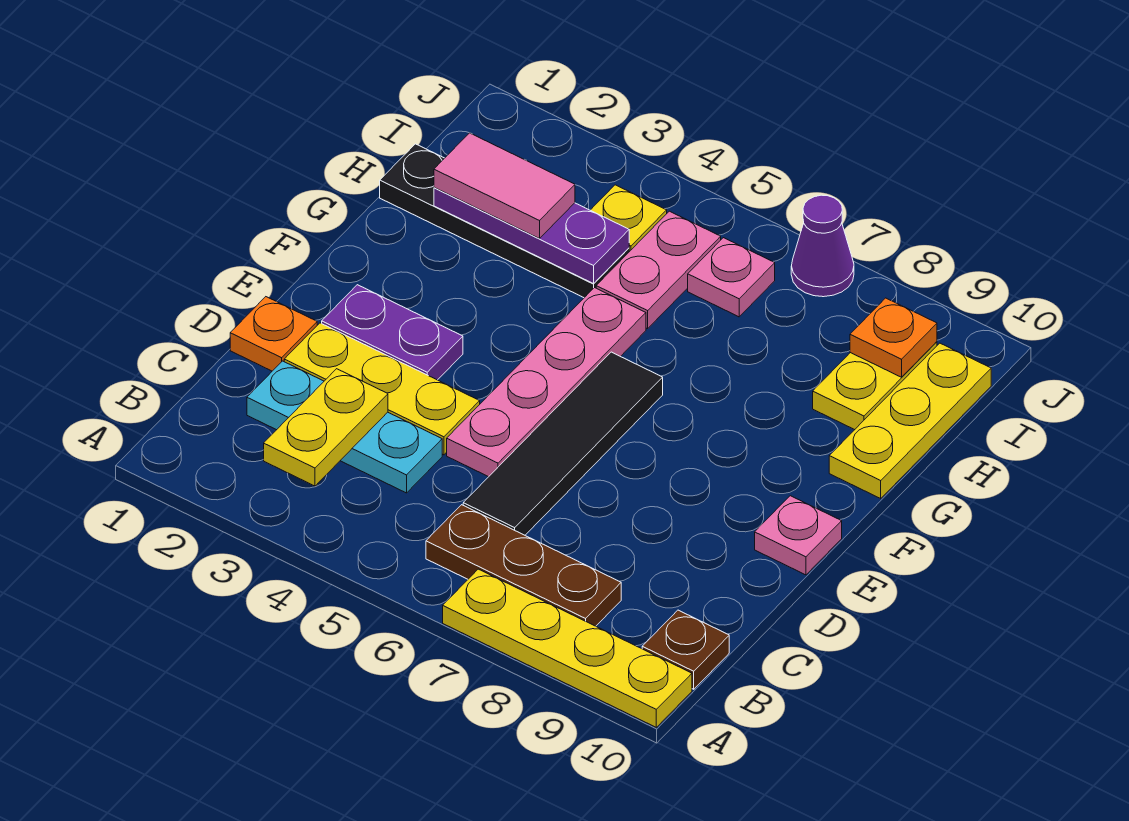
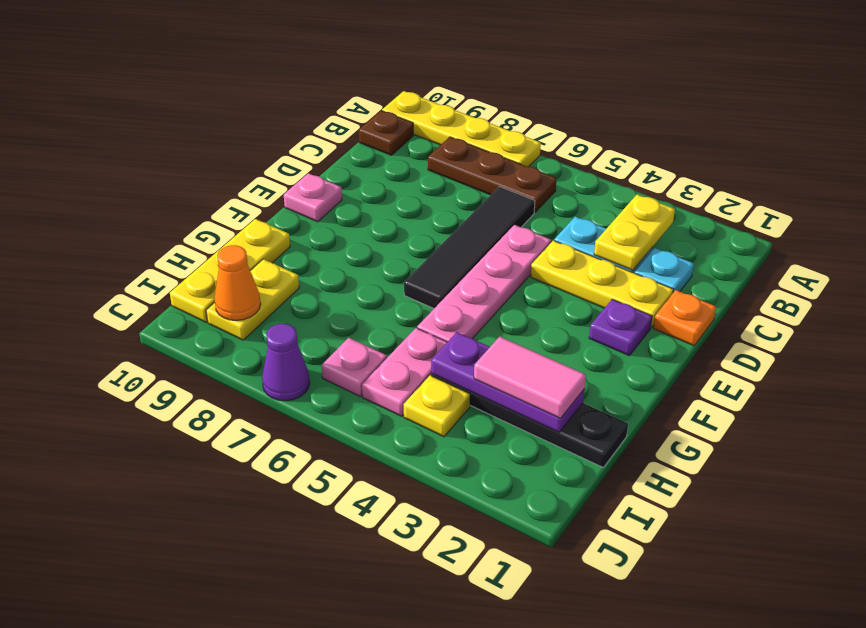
purple plate E2:E3 level 1 -> purple plate E2 level 1
orange plate I9 level 2 -> orange cone I9 level 2

